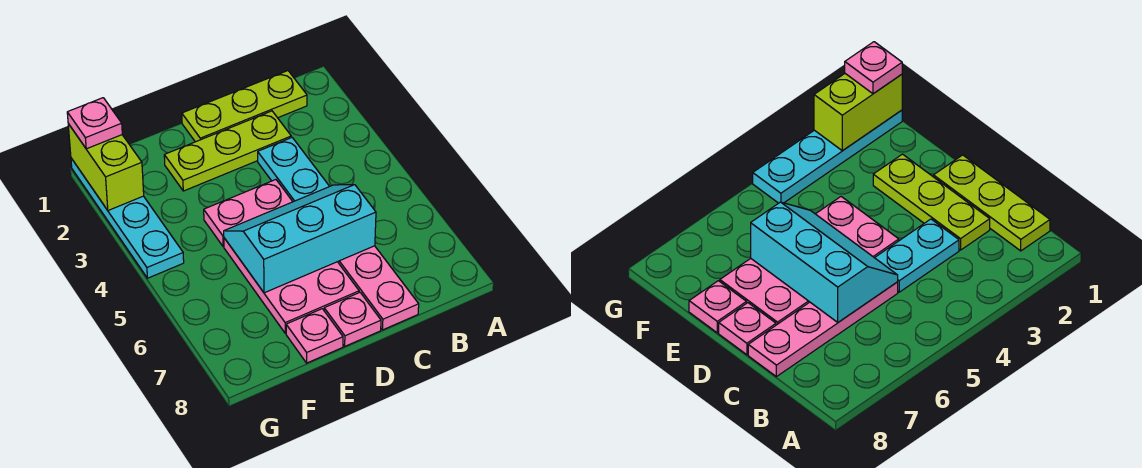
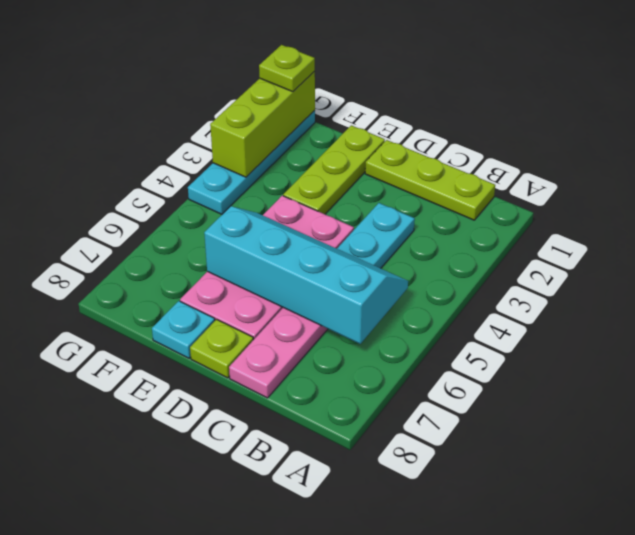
lime plate C2:E2 level 1 -> lime plate E1:E3 level 1
cyan slope C5:E6 level 2 top 6 -> cyan slope B5:E6 level 2 top 6
pink plate D8 level 1 -> lime plate D8 level 1
pink plate E8 level 1 -> cyan plate E8 level 1
lime brick G1:G2 level 2 -> lime brick G1:G3 level 2
pink plate G1 level 3 -> lime plate G1 level 3

